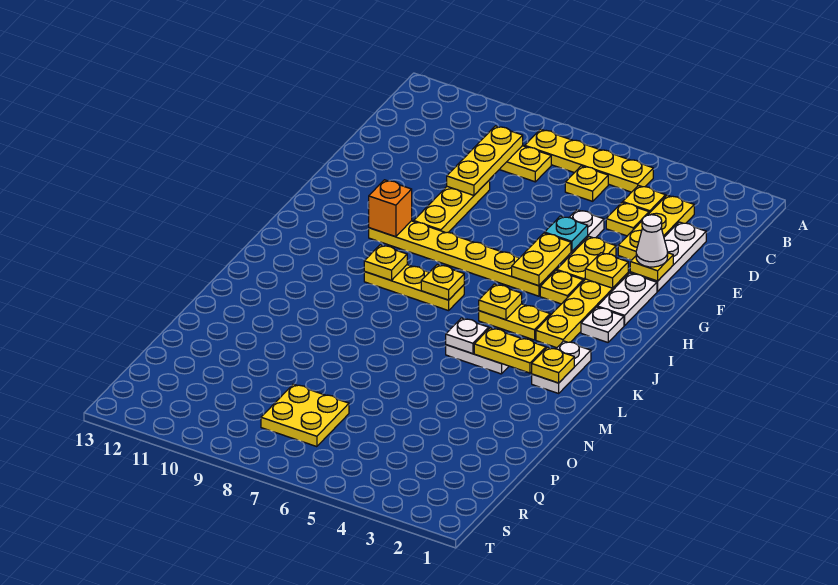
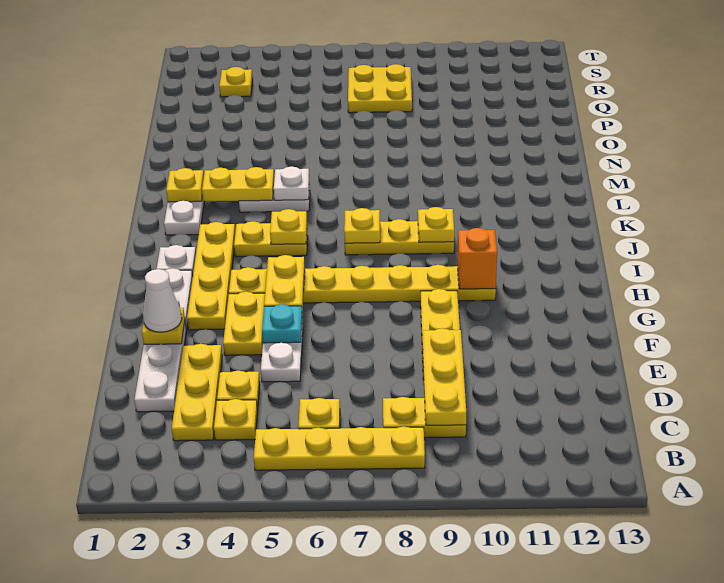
yellow plate G3 level 2 -> yellow plate R3 level 1

